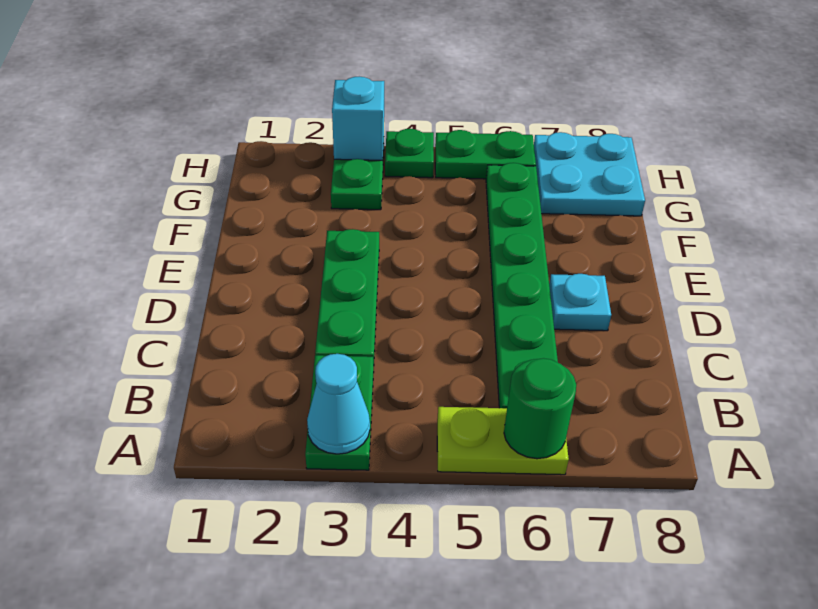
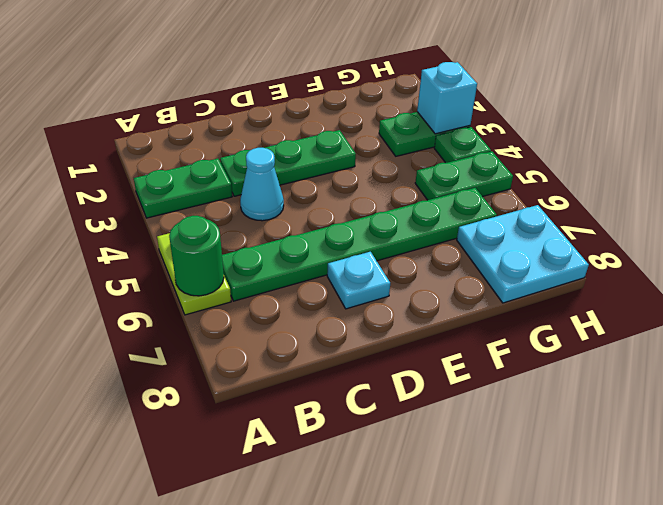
cyan cone A3 level 2 -> cyan cone C4 level 1
green plate H5:H6 level 1 -> green plate G5:H5 level 1

